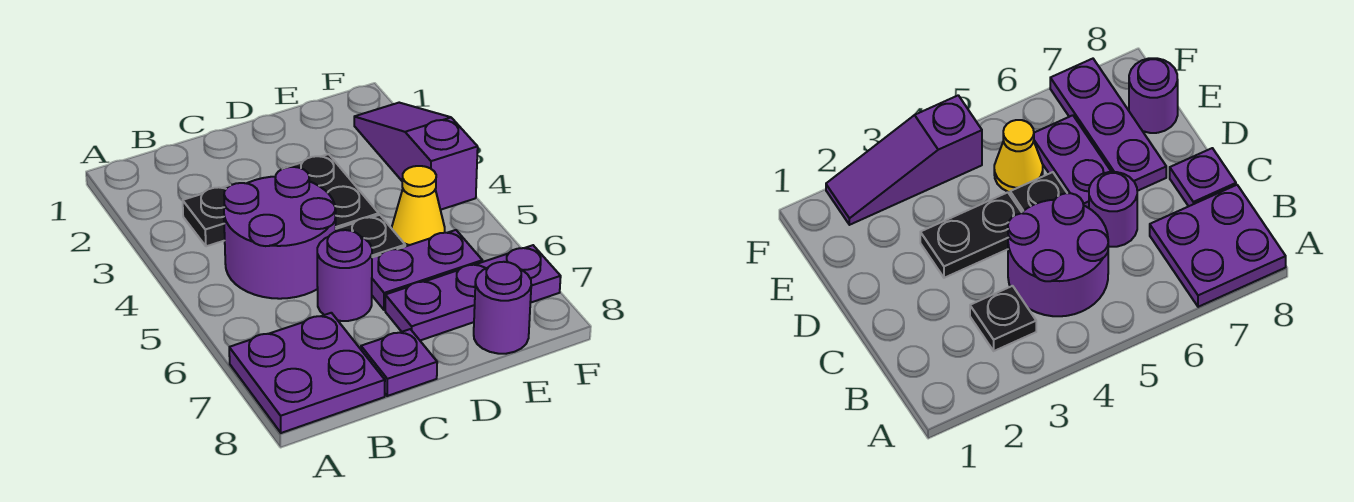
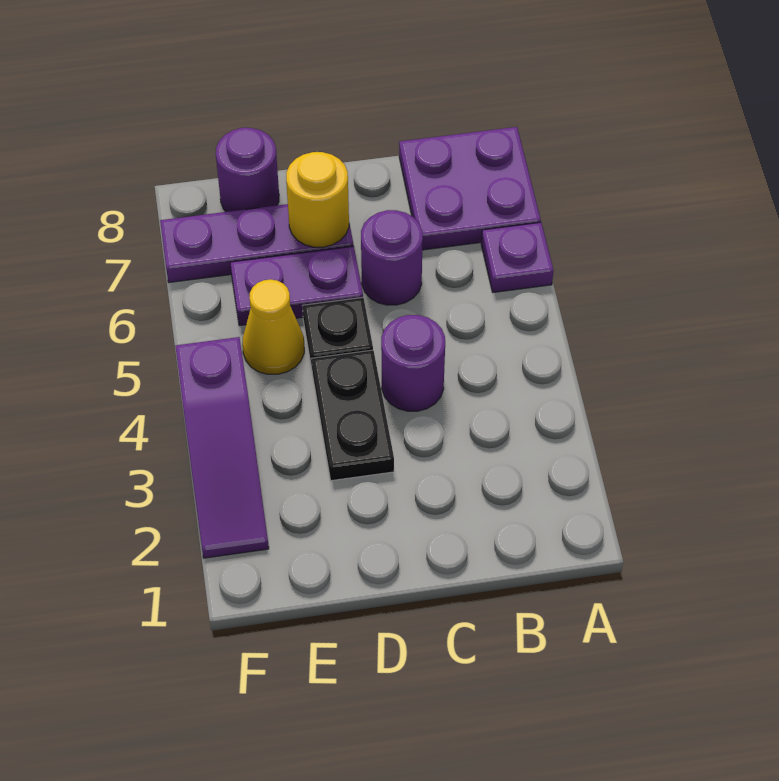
black plate B3 level 1 -> none
purple round brick B4:C5 level 1 -> purple round brick C4 level 1
purple plate C8 level 1 -> purple plate A6 level 1
none -> yellow round brick D7 level 2

